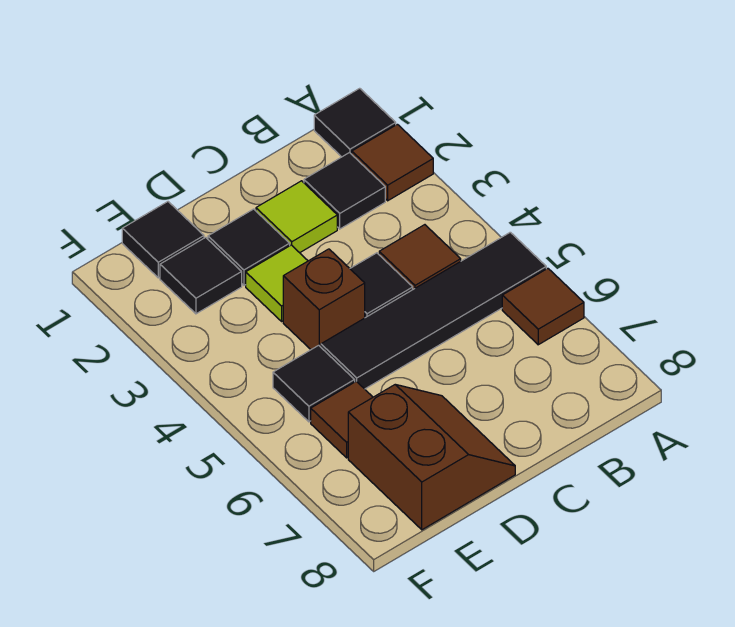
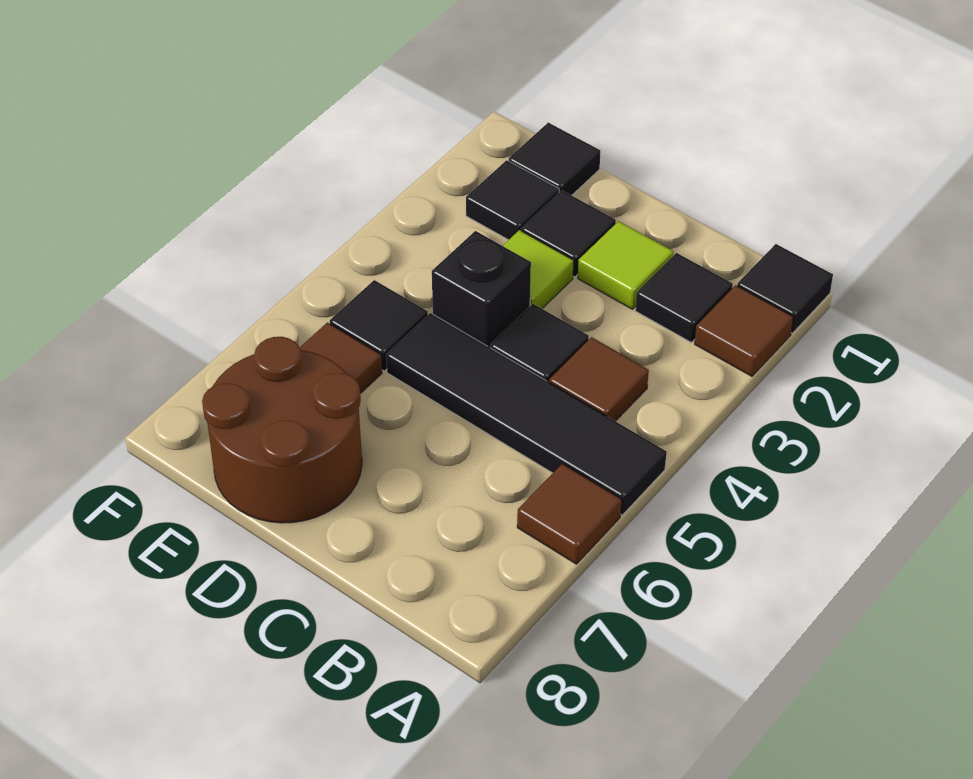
brown brick D4 level 1 -> black brick D4 level 1
brown slope D7:E8 level 1 top E -> brown round brick D7:E8 level 1

